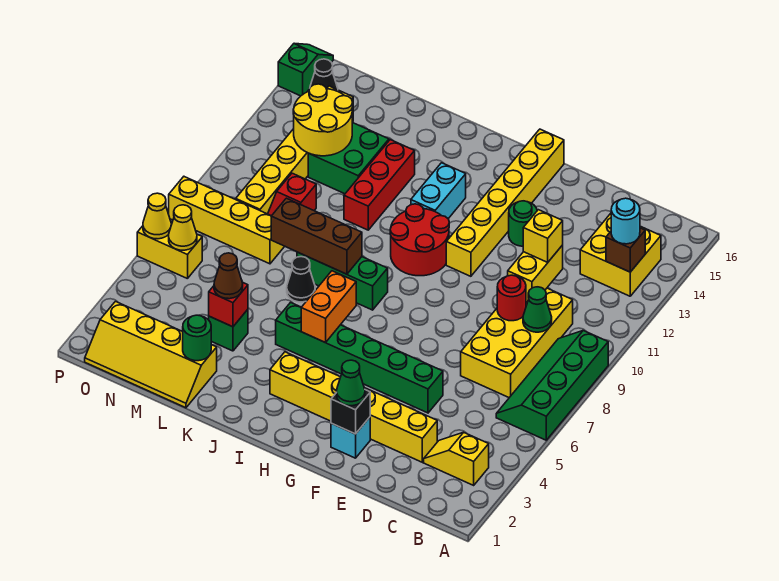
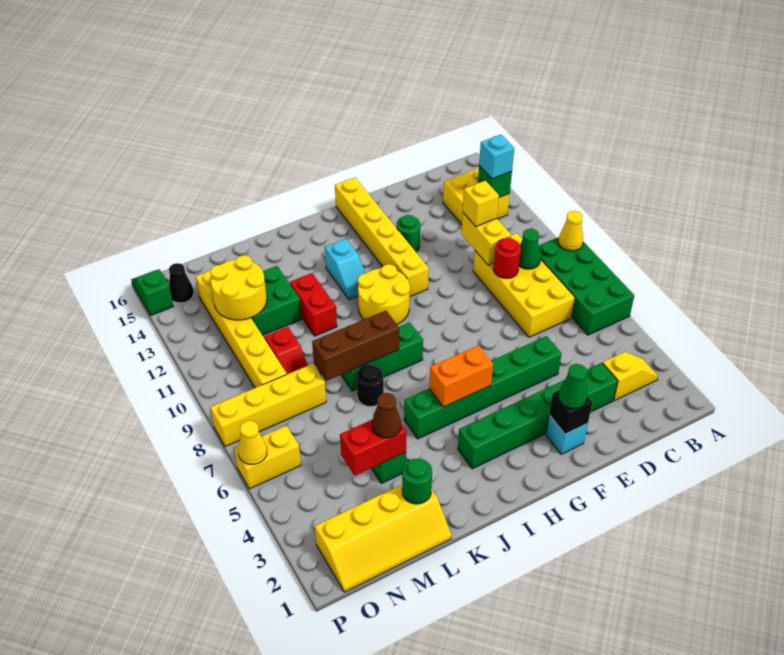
green slope A6:B9 level 1 top A -> green brick A6:B9 level 1
yellow slope B3:C3 level 1 top B -> yellow slope B3:C3 level 1 top C
brown brick B13 level 2 -> green brick B13 level 2
cyan round brick B13 level 3 -> cyan brick B13 level 3
yellow brick D3:I3 level 1 -> green brick D3:I3 level 1
red round brick H10:I11 level 1 -> yellow round brick H10:I11 level 1
orange brick I5:I6 level 2 -> orange brick H5:I5 level 2
cyan brick I12:I13 level 1 -> cyan slope I12:I13 level 1 top 13
black cone K7 level 1 -> black round brick K7 level 1
red brick K11:K13 level 1 -> red brick K11:K12 level 1
red brick L4 level 2 -> red brick L4:M4 level 2
yellow cone O6 level 2 -> yellow cone A9 level 2

